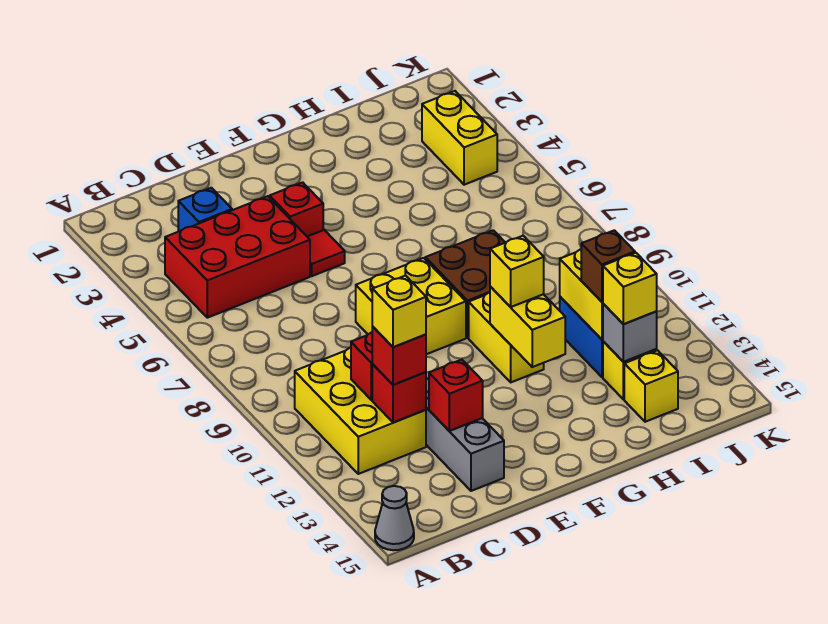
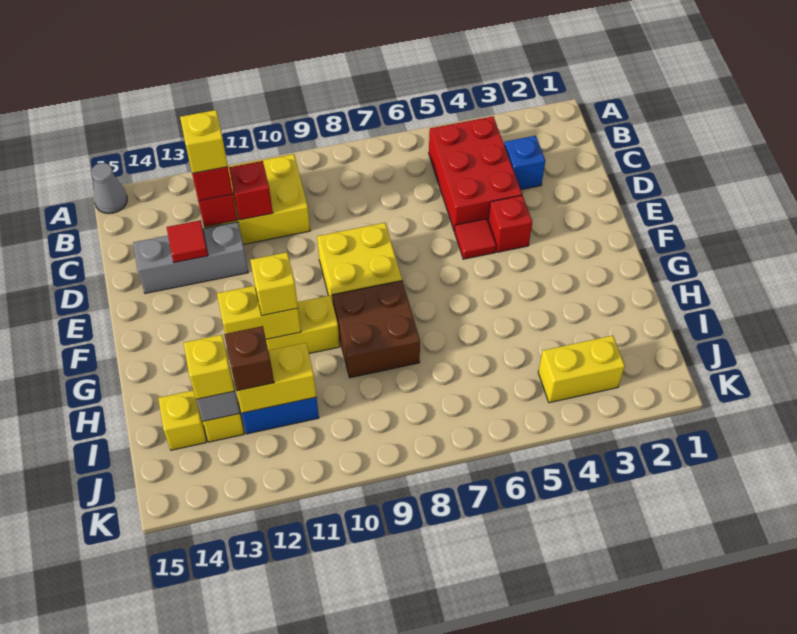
red brick D13 level 2 -> red tile D13 level 2

